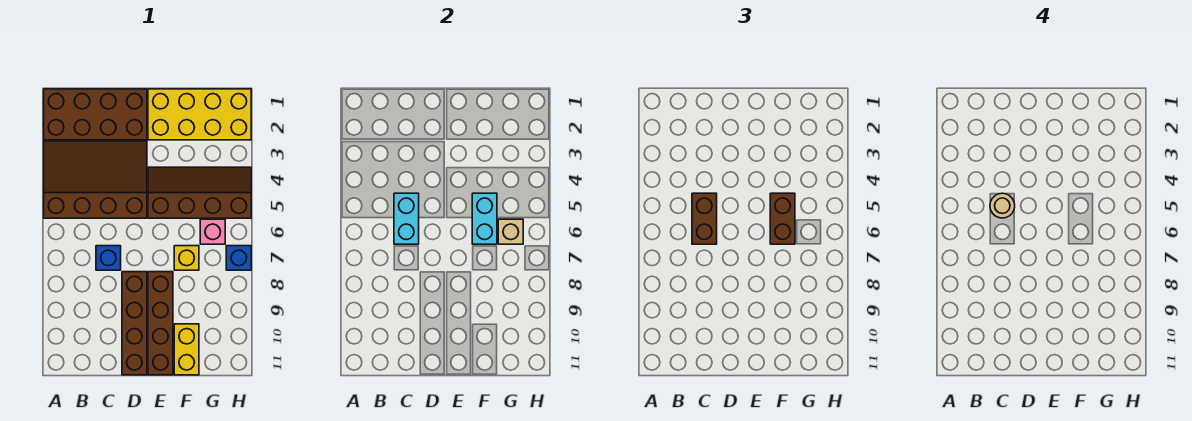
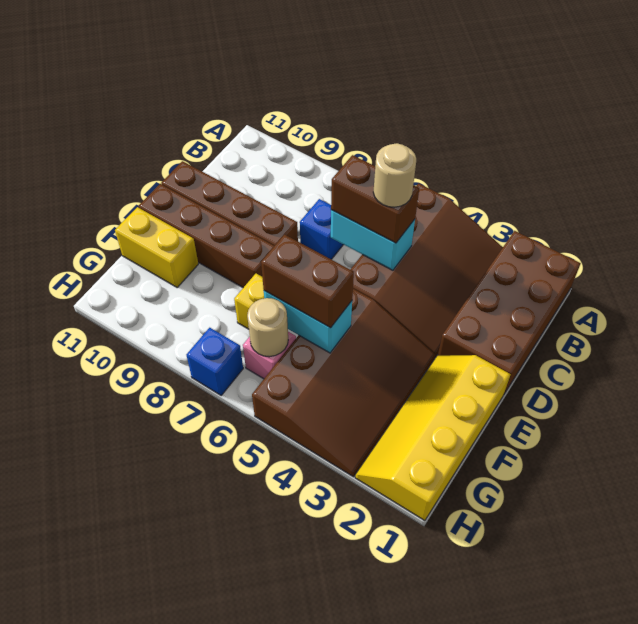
yellow brick E1:H2 level 1 -> yellow slope E1:H2 level 1 top 1
brown slope E4:H5 level 1 top 5 -> brown slope E3:H5 level 1 top 5
tan brick G6 level 2 -> tan round brick G6 level 2

